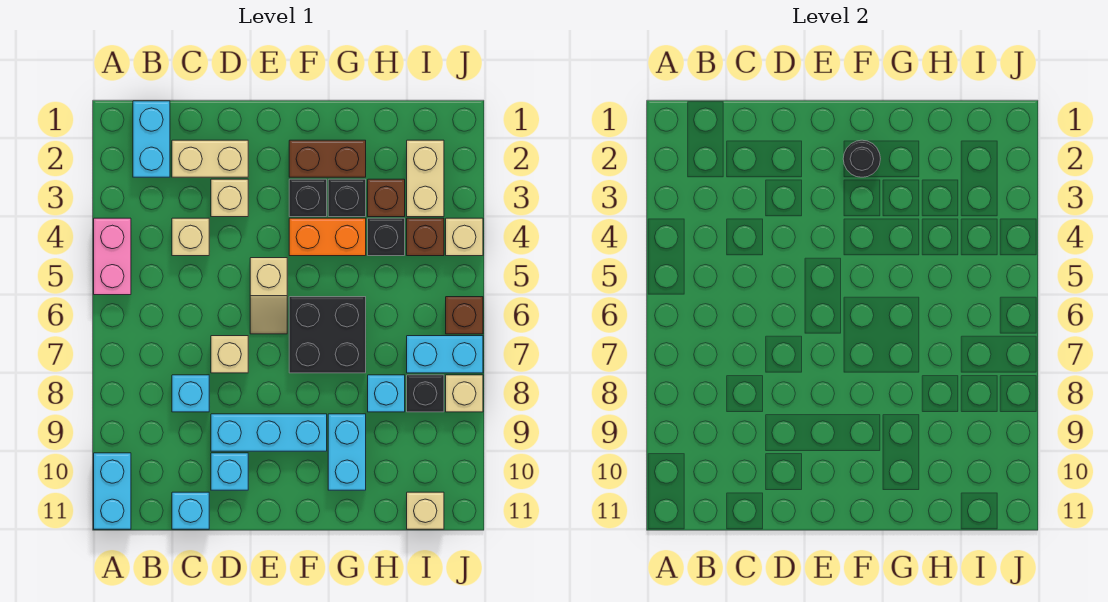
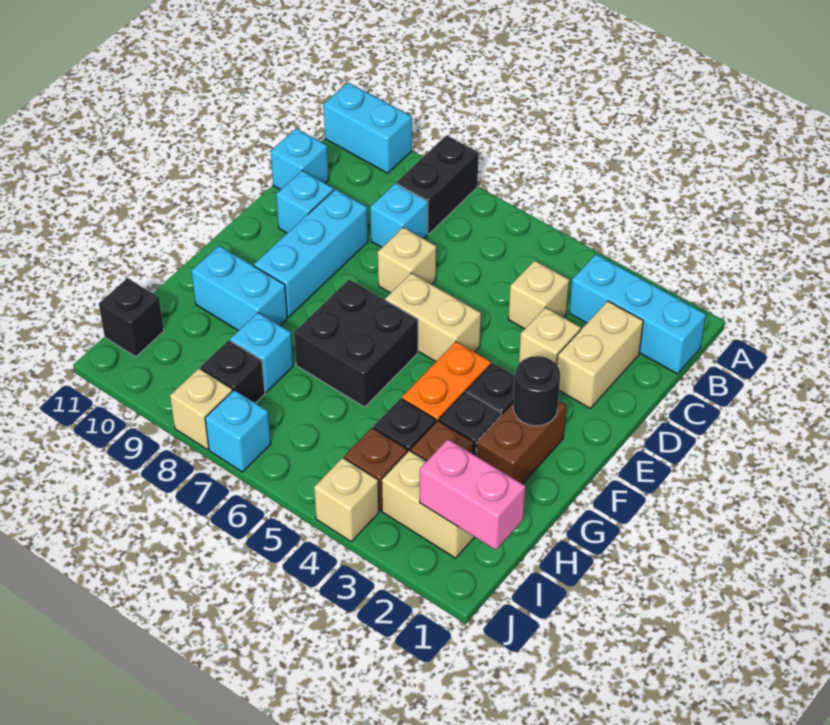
pink brick A4:A5 level 1 -> pink brick I1:I2 level 2
none -> black brick A8:B8 level 1
cyan brick B1:B2 level 1 -> cyan brick B1:B3 level 1
tan slope E5:E6 level 1 top 5 -> tan brick E5:E6 level 1
cyan brick I7:J7 level 1 -> cyan brick J7 level 1
tan brick I11 level 1 -> black brick I11 level 1
brown brick J6 level 1 -> none

